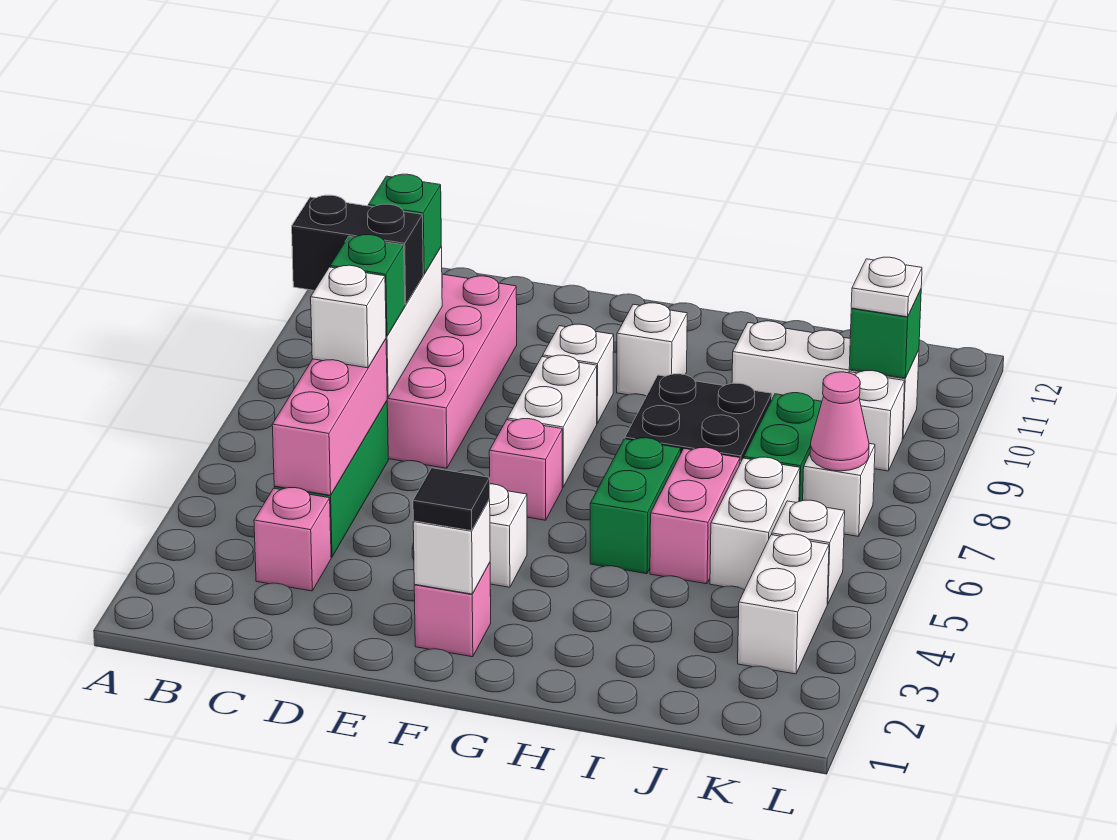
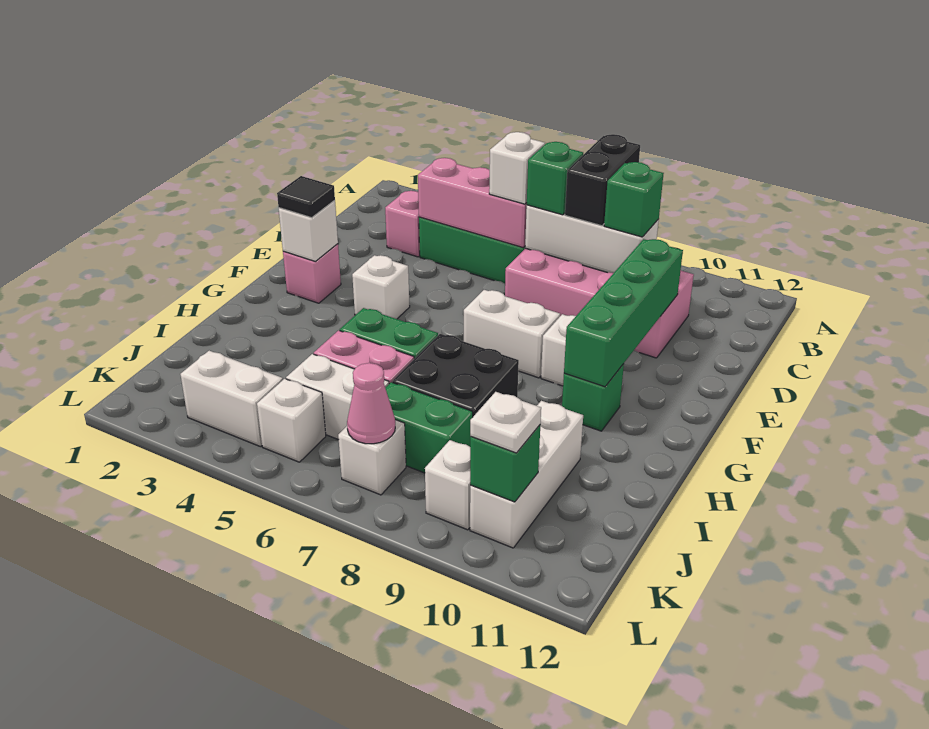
none -> green brick D10:G10 level 2
pink brick F6 level 1 -> none
white brick G10 level 1 -> green brick G10 level 1

